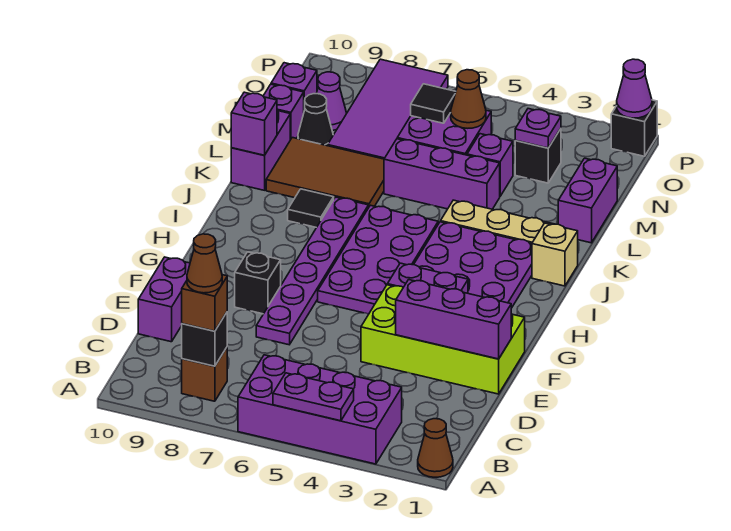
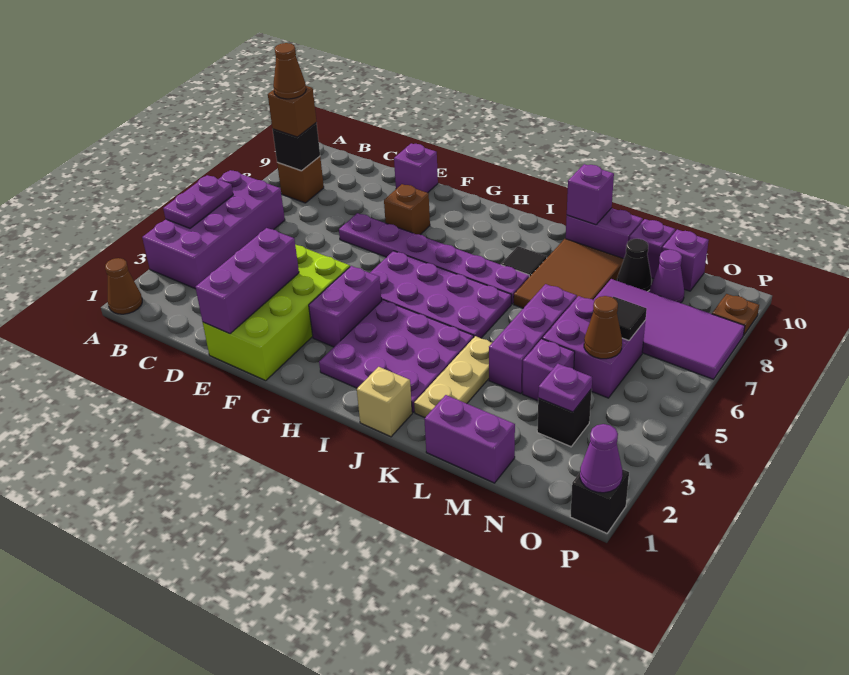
purple brick D10:E10 level 1 -> purple brick E10 level 1
black brick F8 level 1 -> brown brick F8 level 1
none -> brown plate P9 level 1

